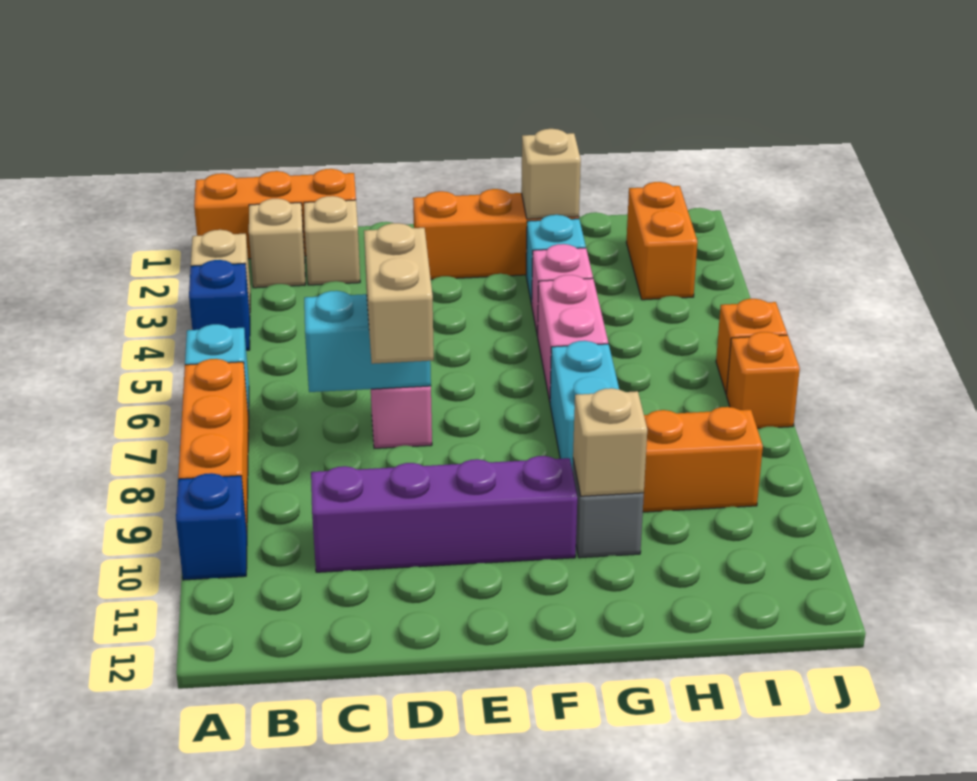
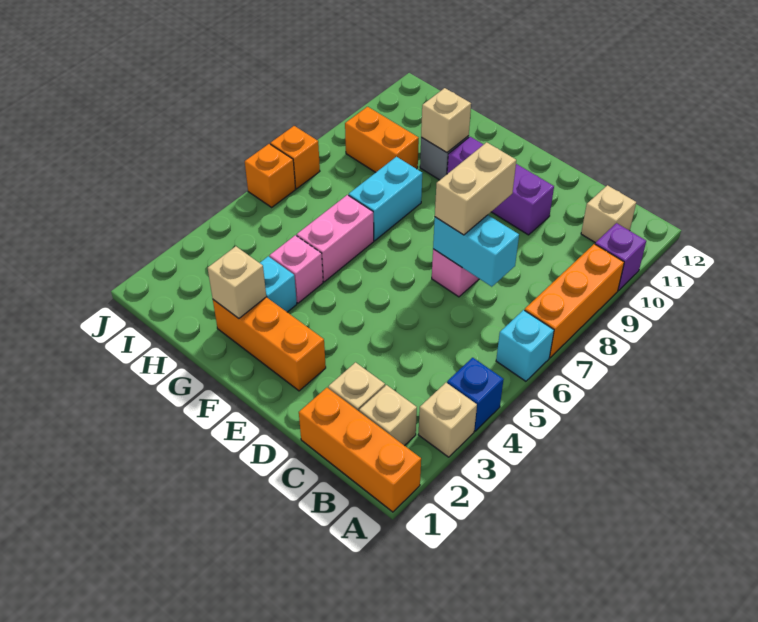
blue brick A10 level 1 -> purple brick A10 level 1
none -> tan brick B11 level 1
purple brick C10:F10 level 1 -> purple brick D10:F10 level 1
orange brick I2:I3 level 1 -> none

